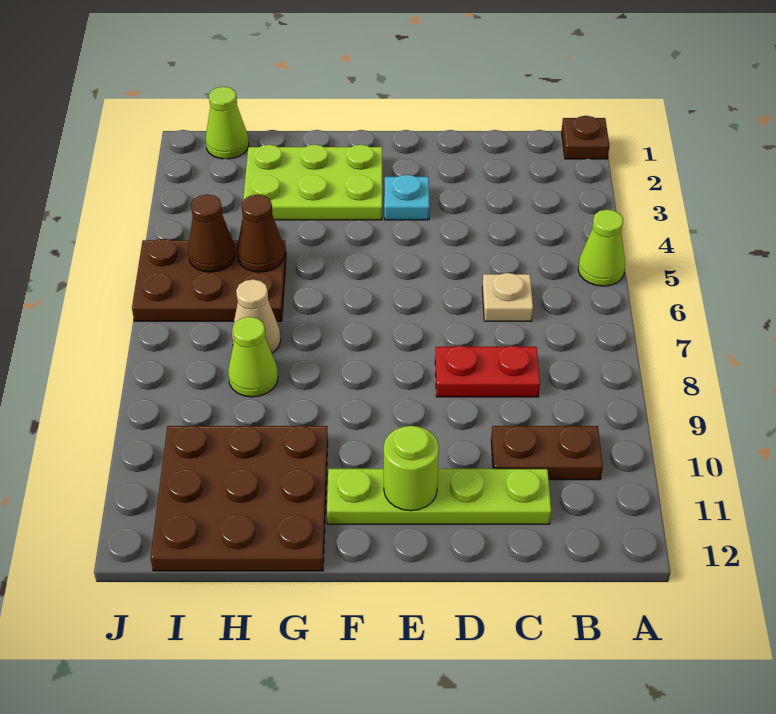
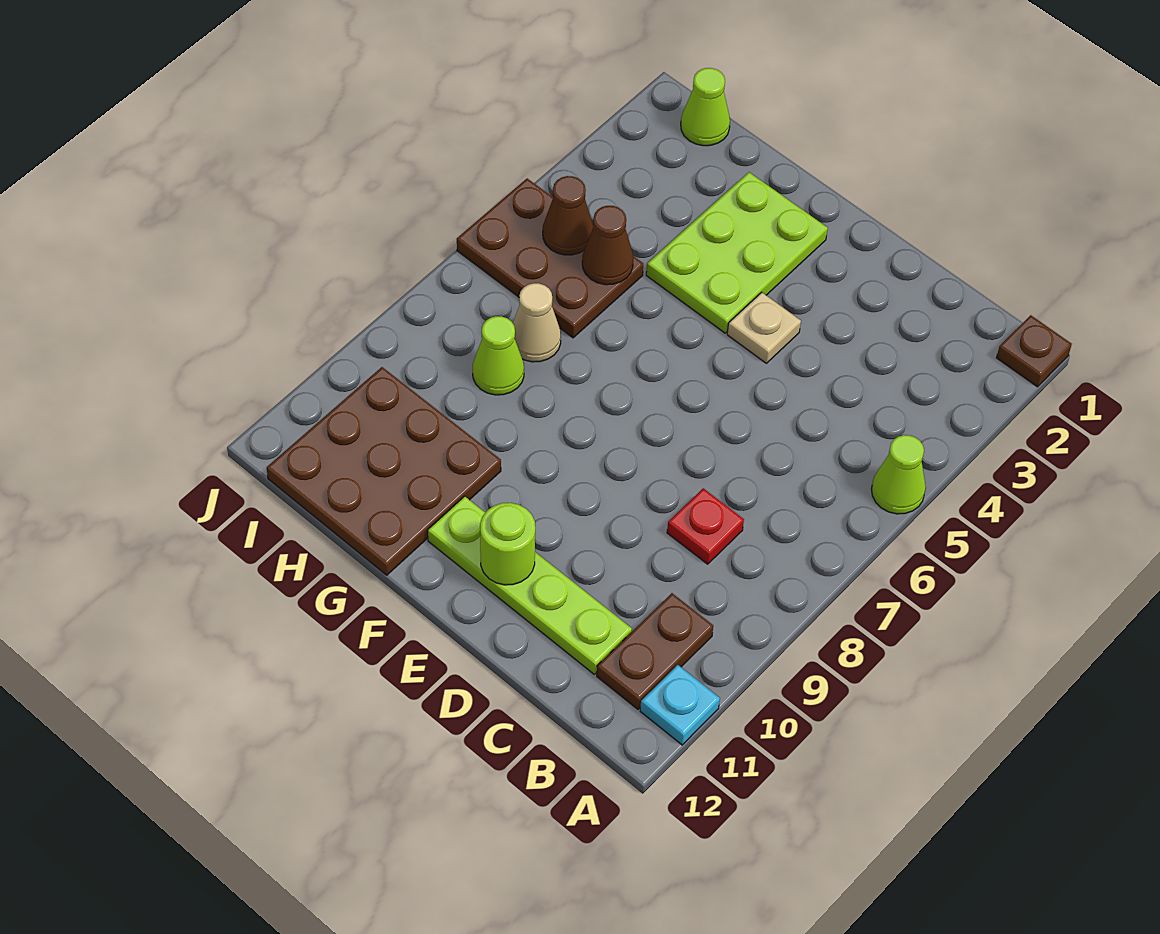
brown plate B10:C10 level 1 -> brown plate B10:B11 level 1
tan plate C6 level 1 -> tan plate E4 level 1
red plate C8:D8 level 1 -> red plate C8 level 1
cyan plate E3 level 1 -> cyan plate A11 level 1
lime plate F2:H3 level 1 -> lime plate F2:G4 level 1

